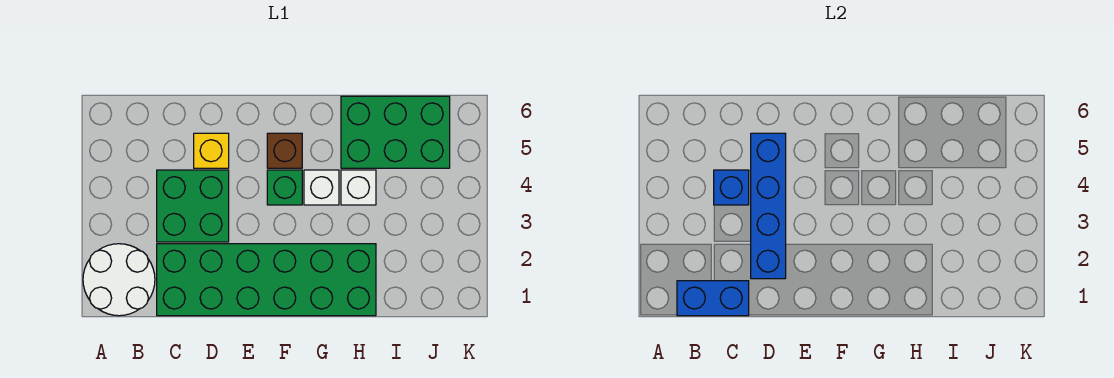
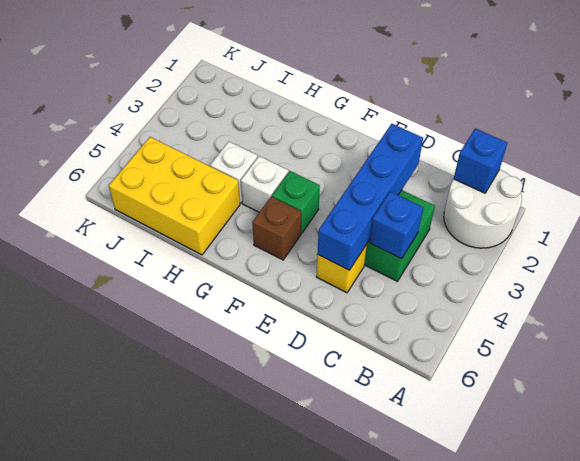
blue brick B1:C1 level 2 -> blue brick B1 level 2
green brick C1:H2 level 1 -> none
green brick H5:J6 level 1 -> yellow brick H5:J6 level 1

